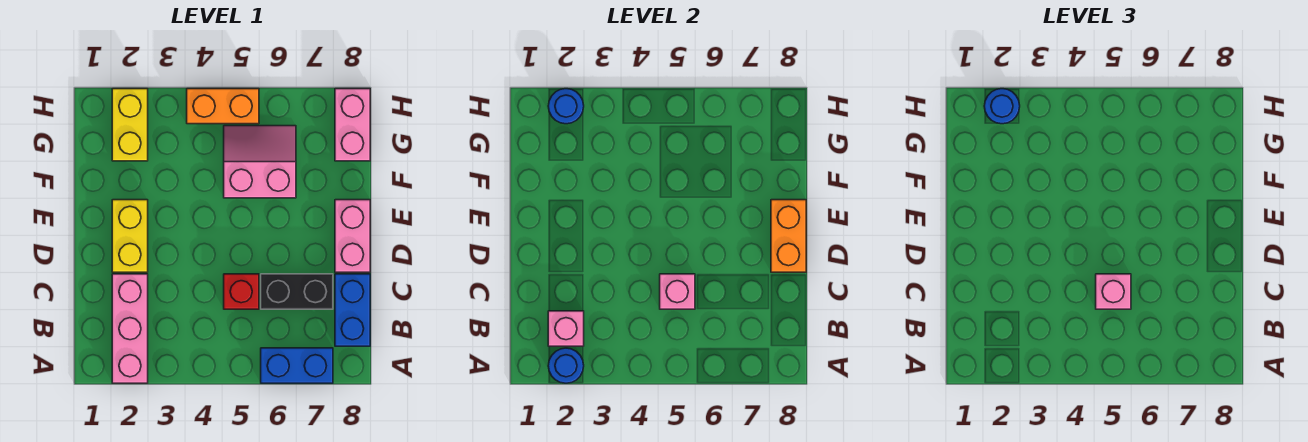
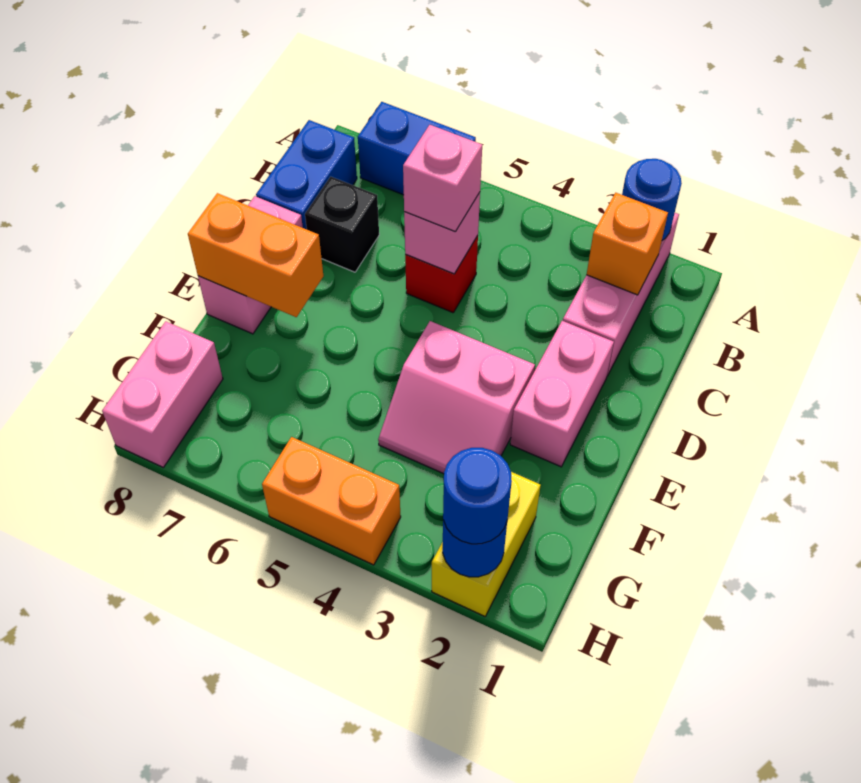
pink brick B2 level 2 -> orange brick B2 level 2
black brick C6:C7 level 1 -> black brick C7 level 1
yellow brick D2:E2 level 1 -> pink brick D2:E2 level 1
orange brick D8:E8 level 2 -> orange brick E7:E8 level 2
pink slope F5:G6 level 1 top F -> pink slope E3:F4 level 1 top E

